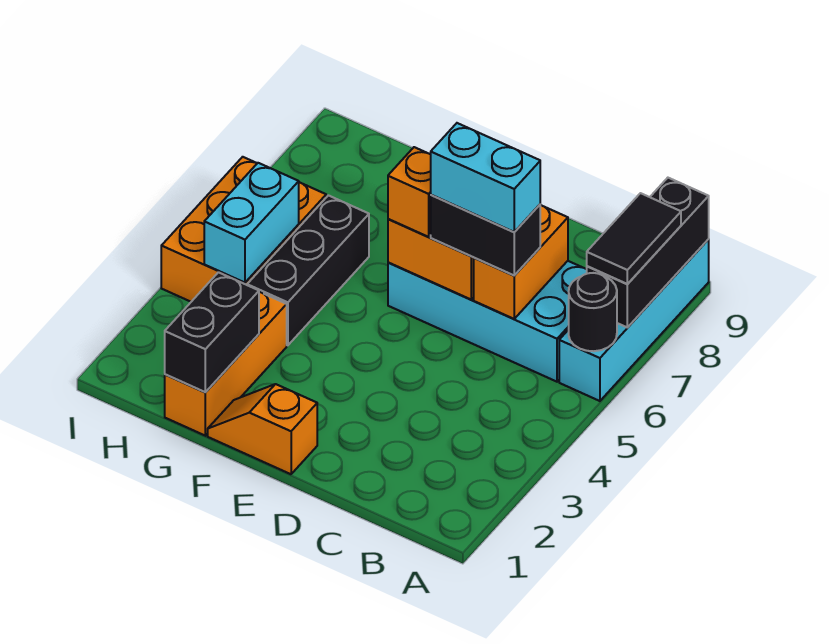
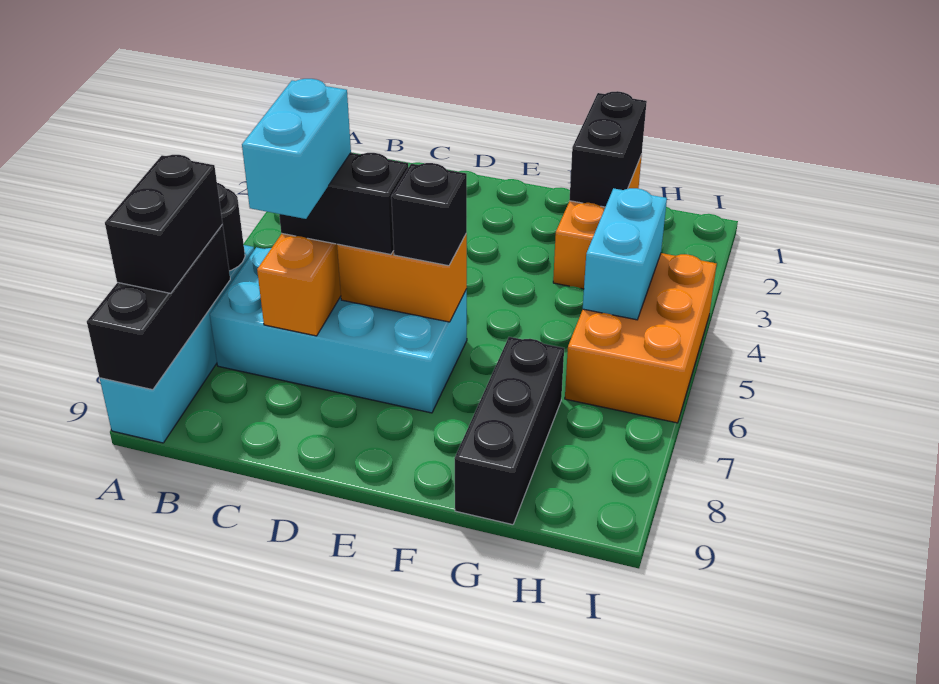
black tile A7:A8 level 3 -> black brick A7:A8 level 3
cyan brick C6:D6 level 4 -> cyan brick C6:C7 level 4
orange slope E1:F1 level 1 top E -> none
orange brick E6 level 3 -> black brick E6 level 3
black brick G4:G6 level 1 -> black brick G7:G9 level 1

